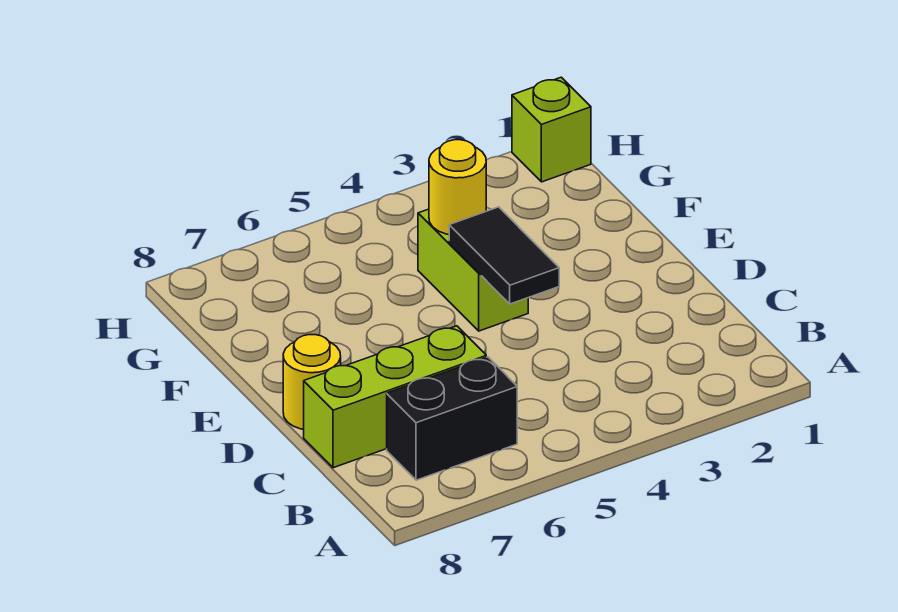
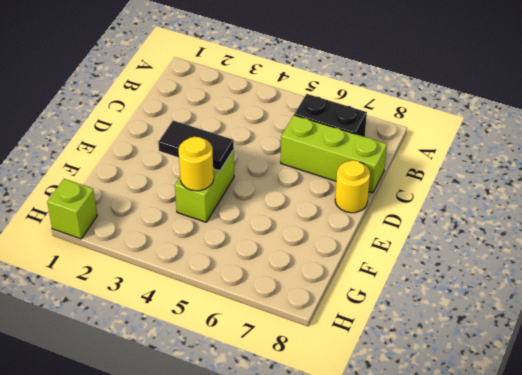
black tile D4:E4 level 2 -> black tile E3:E4 level 2

